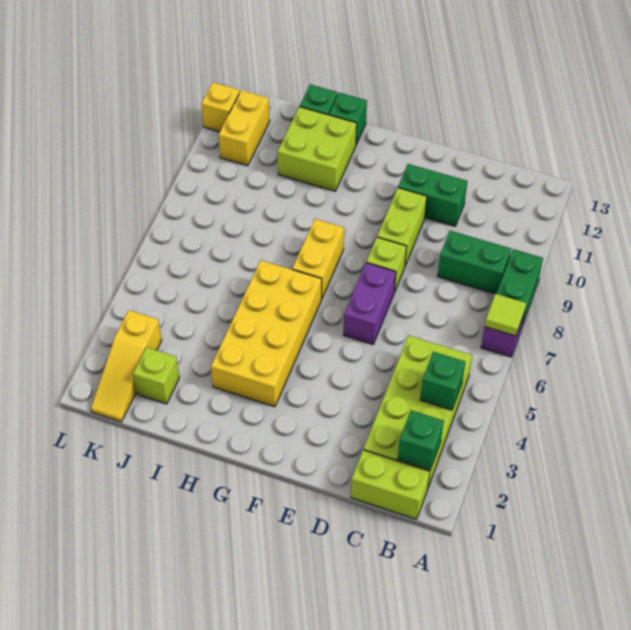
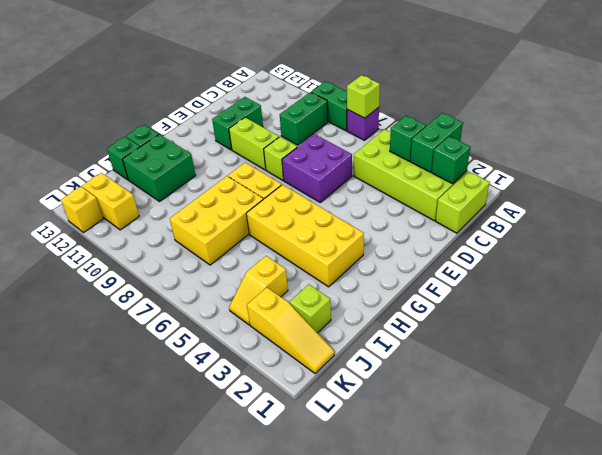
none -> green brick A3:B3 level 2
lime tile A7 level 2 -> lime brick A7 level 2
purple brick E6:E7 level 1 -> purple brick D6:E7 level 1
none -> yellow brick H7:J8 level 1
lime brick H11:I12 level 1 -> green brick H11:I12 level 1
none -> yellow slope J4:K4 level 1 top J

